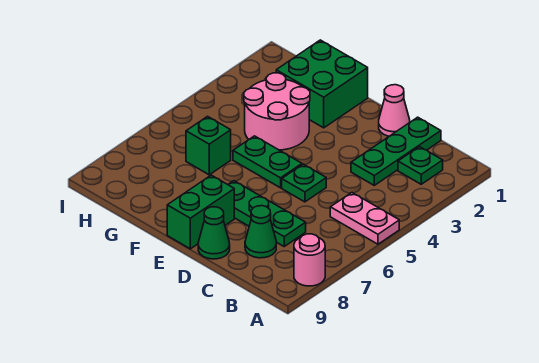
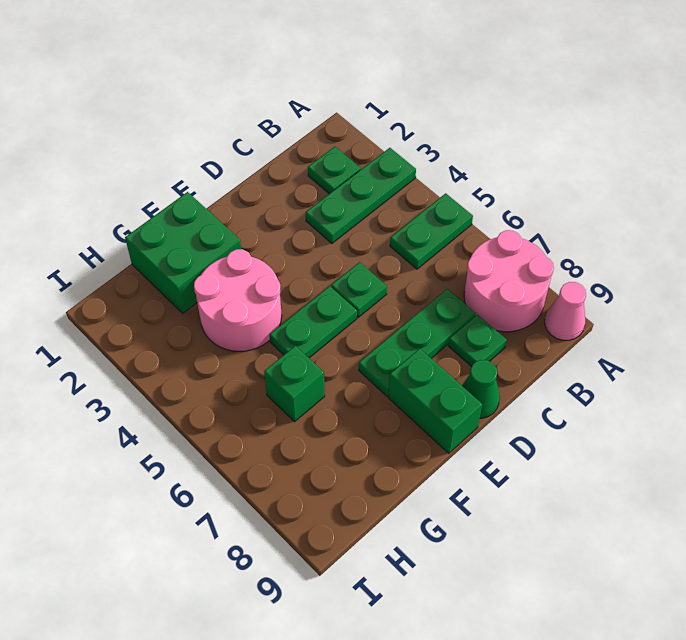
pink plate A5:B5 level 1 -> green plate A5:B5 level 1
pink round brick A8 level 1 -> pink round brick A7:B8 level 1
green plate C1:C3 level 1 -> green plate A3:C3 level 1
green cone C8 level 1 -> green plate C8 level 1
pink cone D1 level 1 -> pink cone A9 level 1

